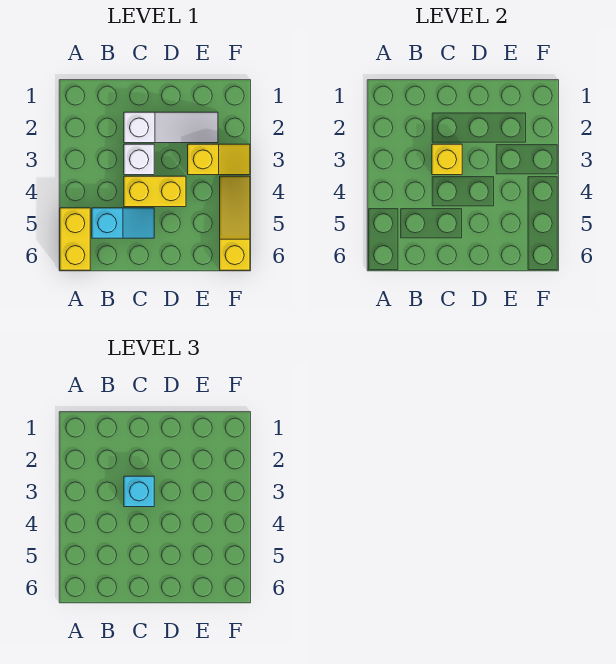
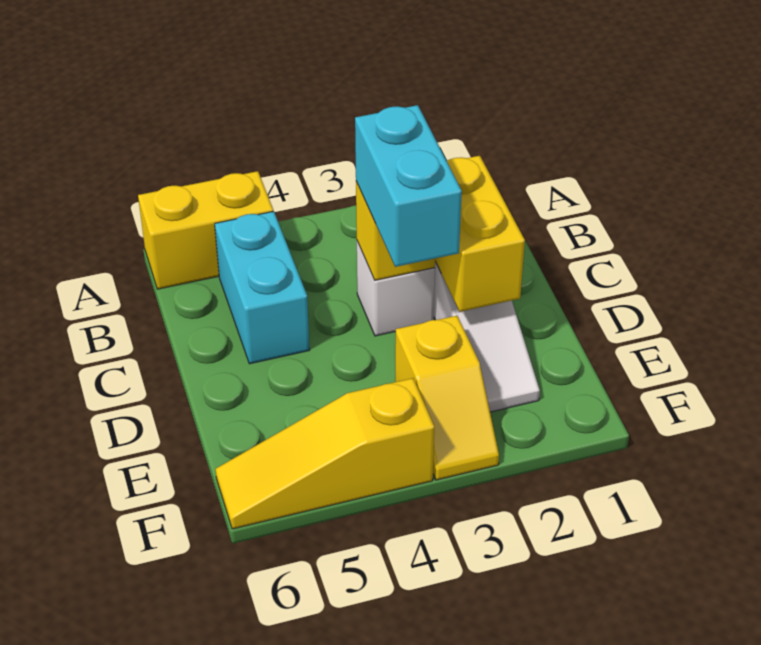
cyan slope B5:C5 level 1 top B -> cyan brick B5:C5 level 1
cyan brick C3 level 3 -> cyan brick C3:D3 level 3
yellow brick C4:D4 level 1 -> yellow brick C2:D2 level 2
yellow slope F4:F6 level 1 top 6 -> yellow slope F4:F6 level 1 top 4

